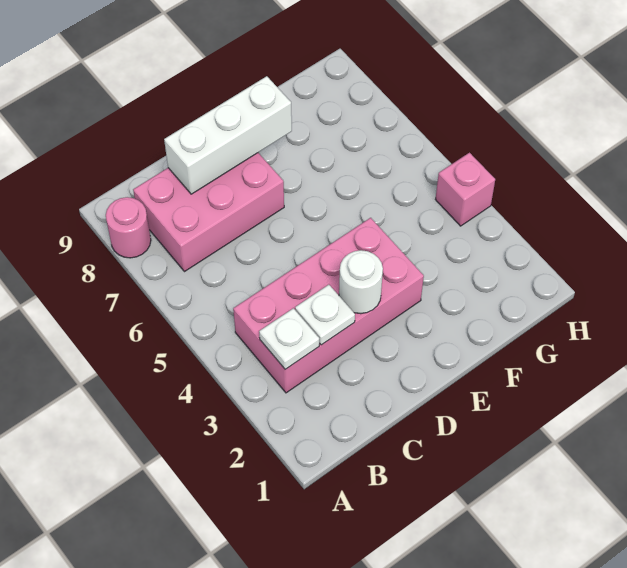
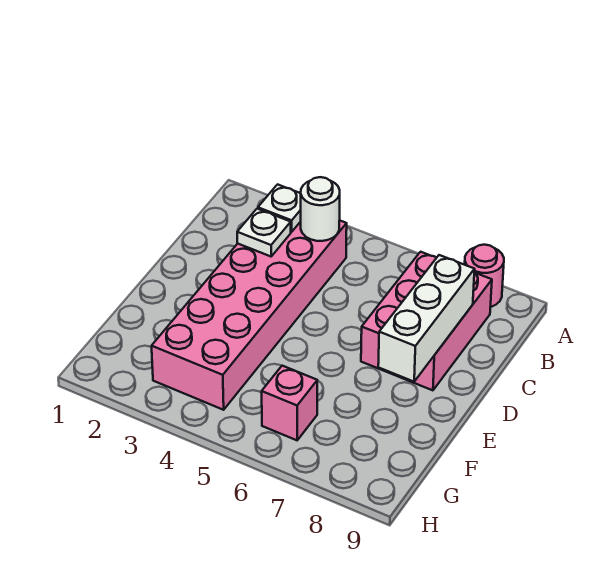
pink brick B3:E4 level 1 -> pink brick B3:G4 level 1
white round brick D3 level 2 -> white round brick B4 level 2
pink brick H4 level 1 -> pink brick G6 level 1

